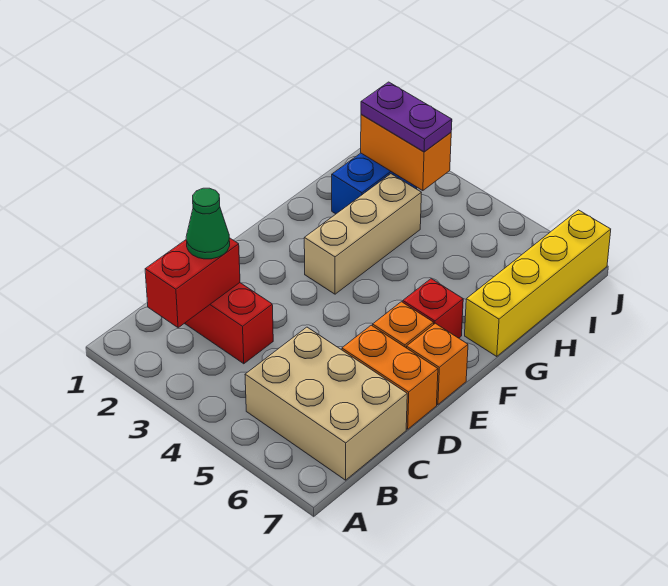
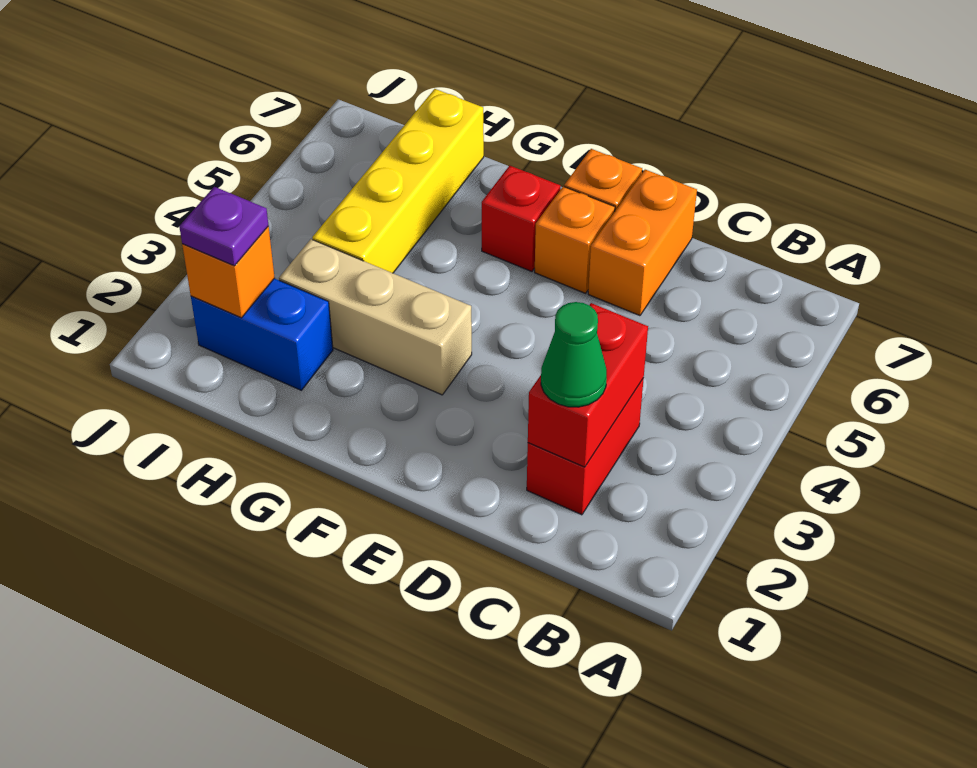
red brick B2:C2 level 2 -> red brick C2:C3 level 2
tan brick B5:C7 level 1 -> none
yellow brick G7:J7 level 1 -> yellow brick H4:H7 level 1
orange brick I2:I3 level 2 -> orange brick I2 level 2
purple plate I2:I3 level 3 -> purple plate I2 level 3

